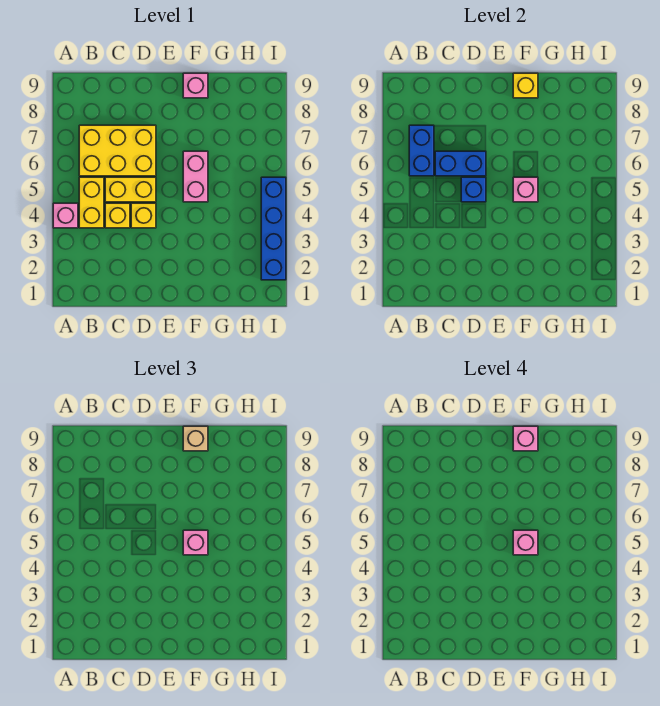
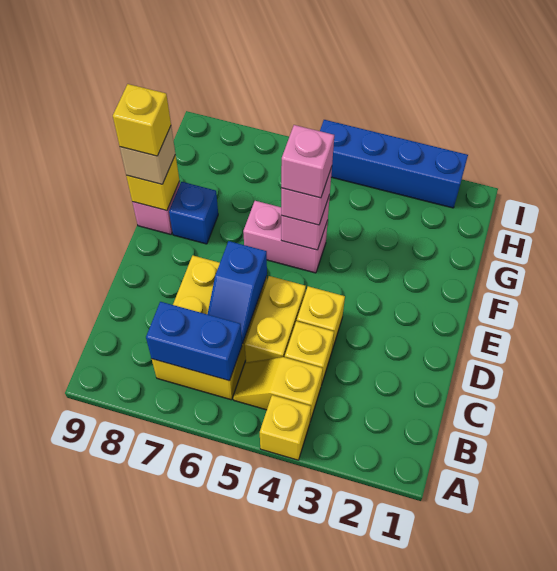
pink brick A4 level 1 -> yellow brick A4 level 1
yellow brick B4:B5 level 1 -> yellow slope B4:B5 level 1 top 4
blue brick C6:D6 level 2 -> blue slope C6:D6 level 2 top D
blue brick D5 level 2 -> blue brick F8 level 1
pink brick F9 level 4 -> yellow brick F9 level 4

